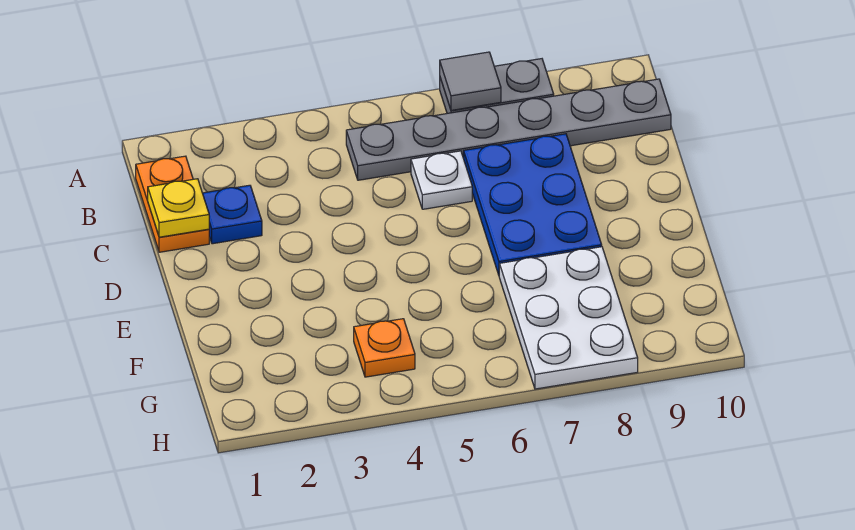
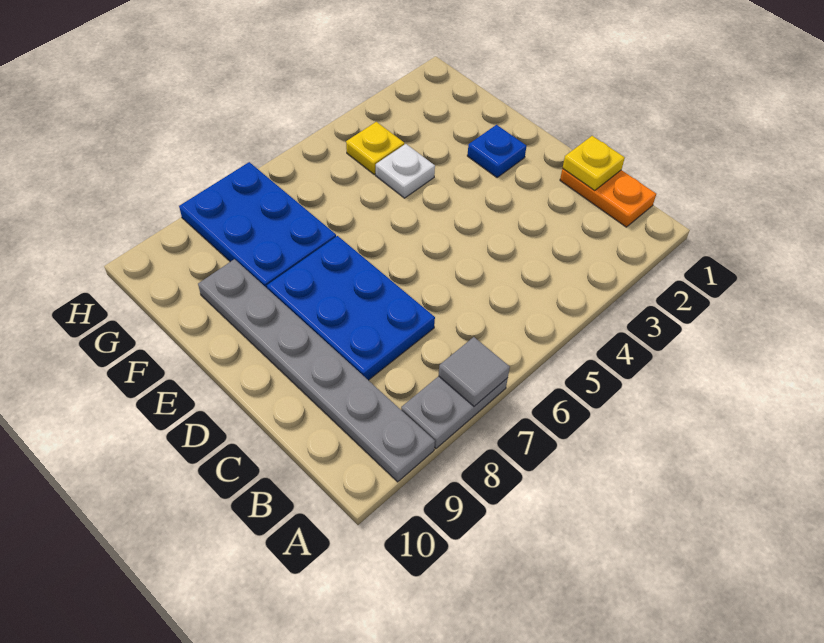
grey plate B5:B10 level 1 -> grey plate A9:F9 level 1
blue plate C2 level 1 -> blue plate E2 level 1
white plate C6 level 1 -> white plate F4 level 1
white plate F7:H8 level 1 -> blue plate F7:H8 level 1
orange plate G4 level 1 -> yellow plate G4 level 1

